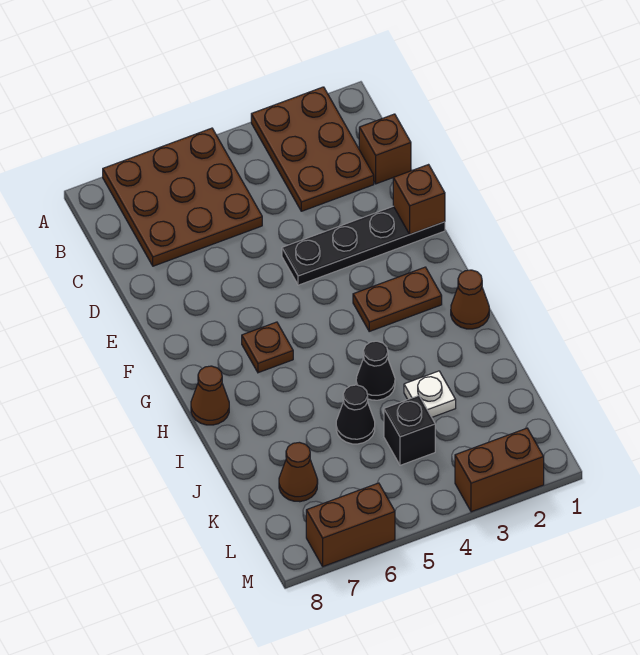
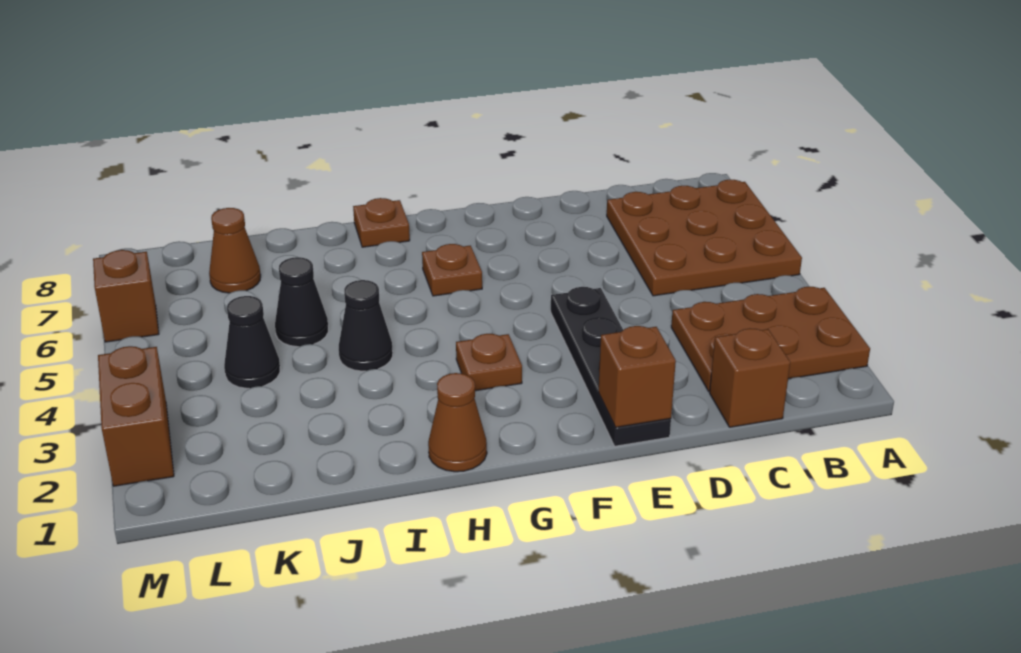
brown plate G2:G3 level 1 -> brown plate G3 level 1
brown cone H8 level 1 -> brown plate H8 level 1
white plate J3 level 1 -> none
black brick K4 level 1 -> black cone K4 level 1
brown brick M6:M7 level 1 -> brown brick M6 level 1

